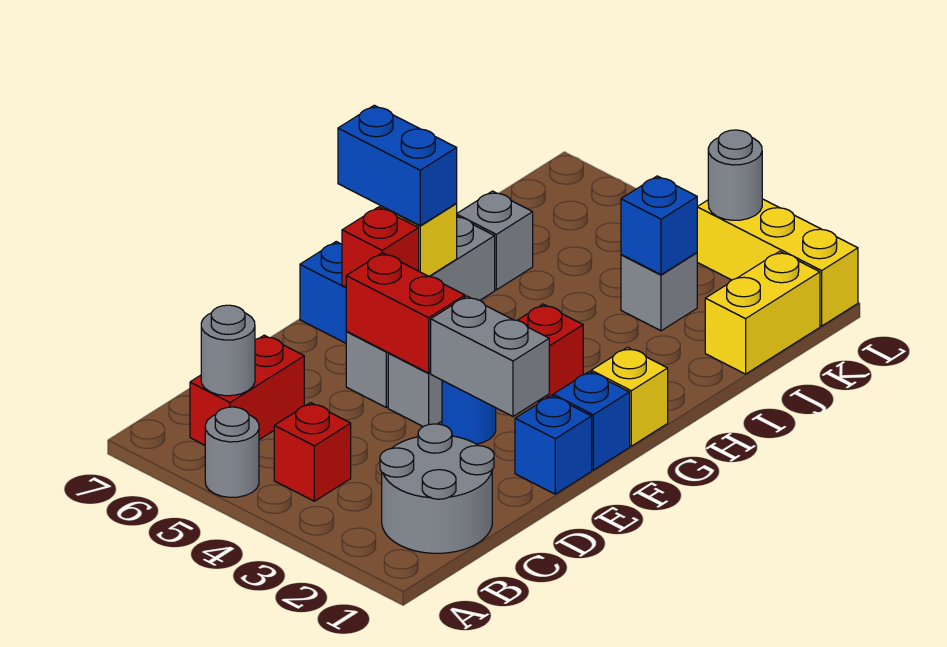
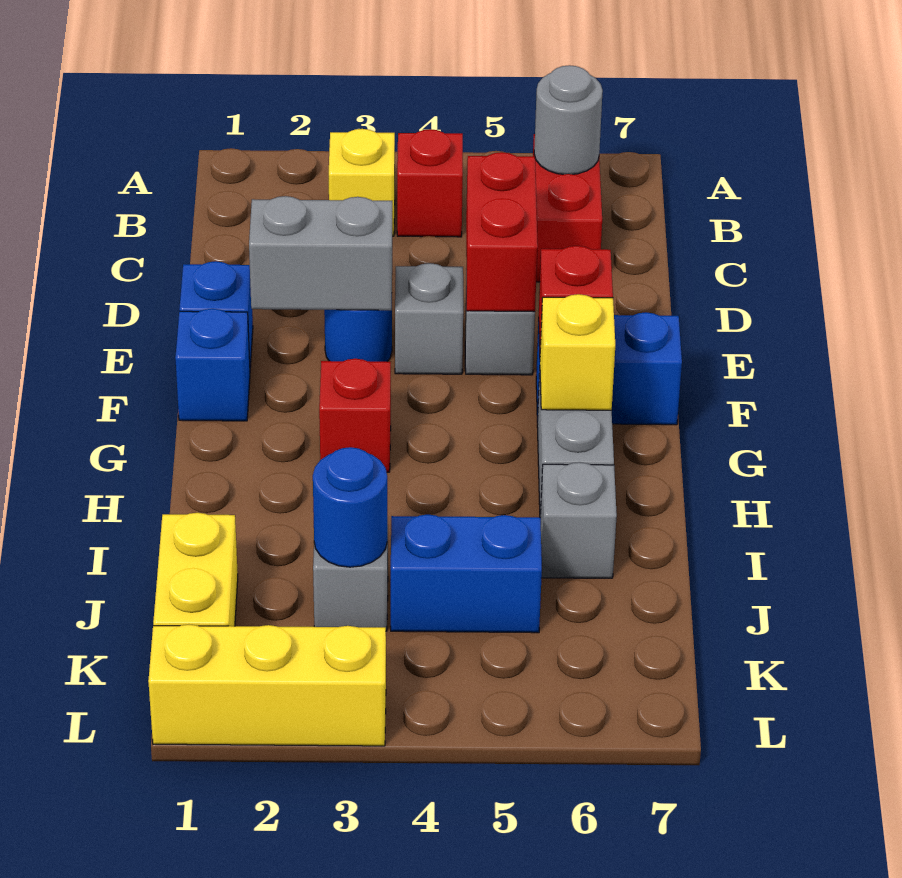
grey round brick A5 level 1 -> none
grey round brick B1:C2 level 1 -> none
red brick E4:E5 level 2 -> red brick D5:E5 level 2
yellow brick G1 level 1 -> yellow brick B3 level 1
blue brick G6:G7 level 3 -> blue brick J4:J5 level 1
blue brick J3 level 2 -> blue round brick J3 level 2
grey round brick L3 level 2 -> none

